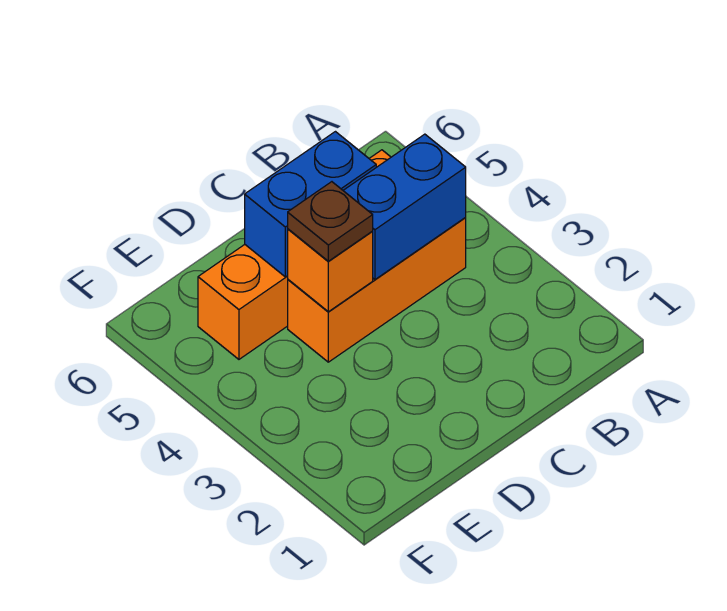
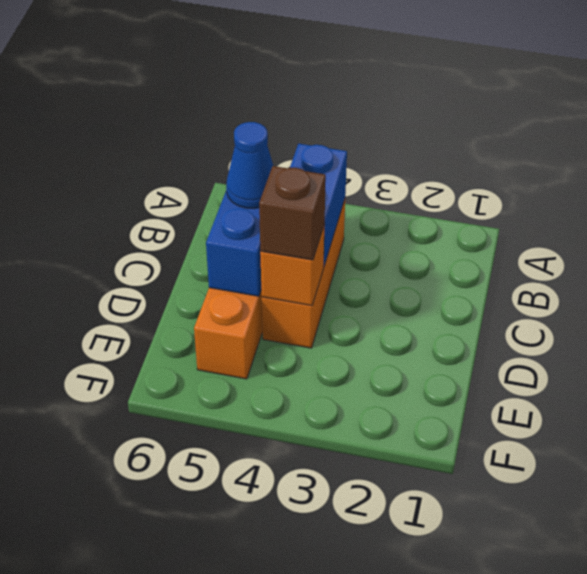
none -> blue cone C5 level 3
brown plate D4 level 3 -> brown brick D4 level 3

